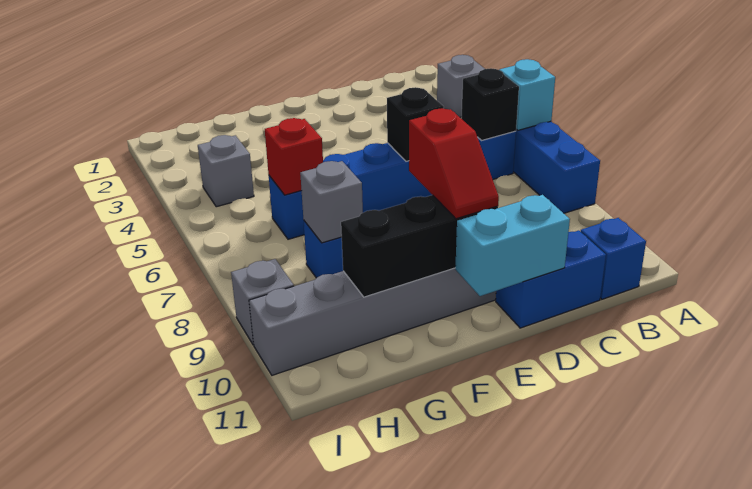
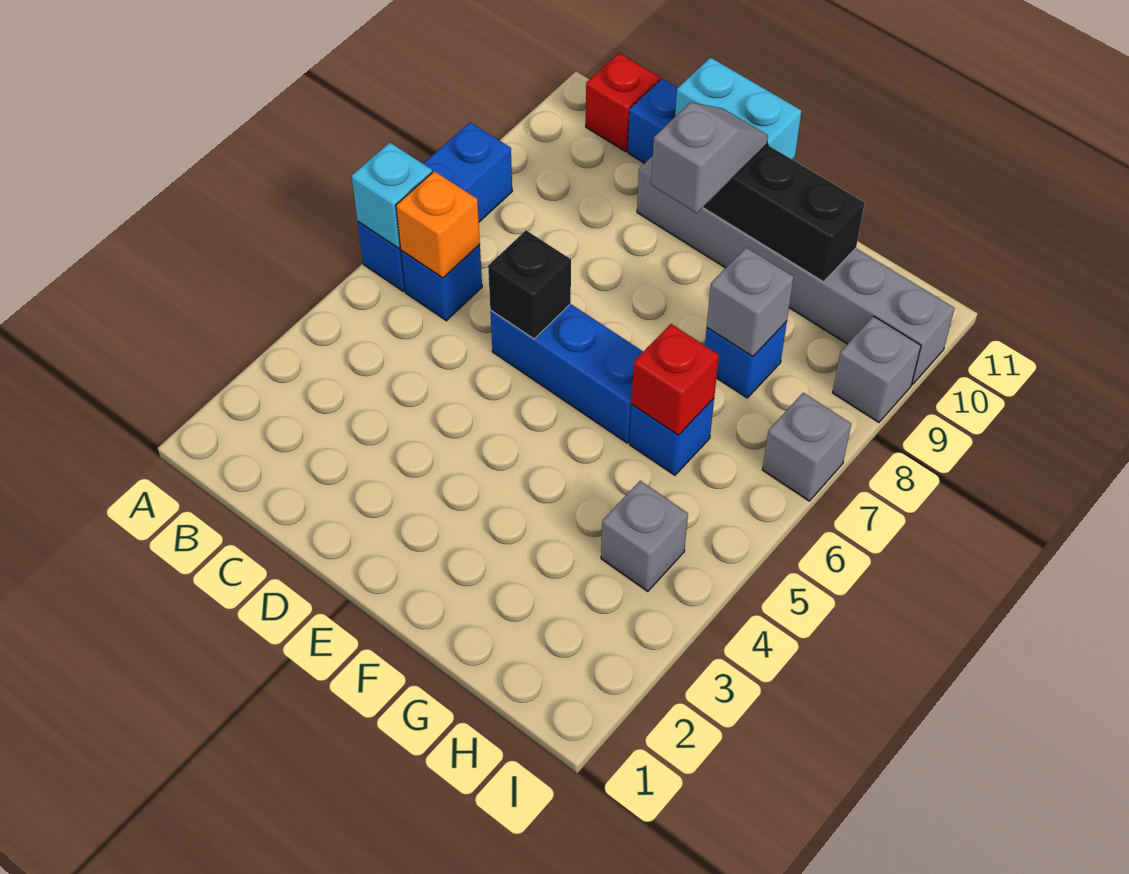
grey brick A3 level 1 -> grey brick I7 level 1
black brick B6 level 2 -> orange brick B6 level 2
blue brick B11 level 1 -> red brick B11 level 1
red slope E9:E10 level 3 top 9 -> grey slope E9:E10 level 3 top 9

